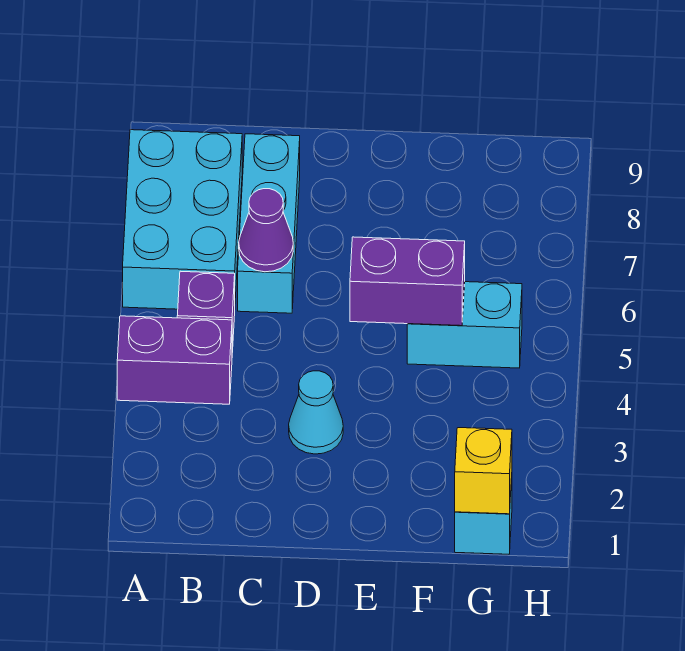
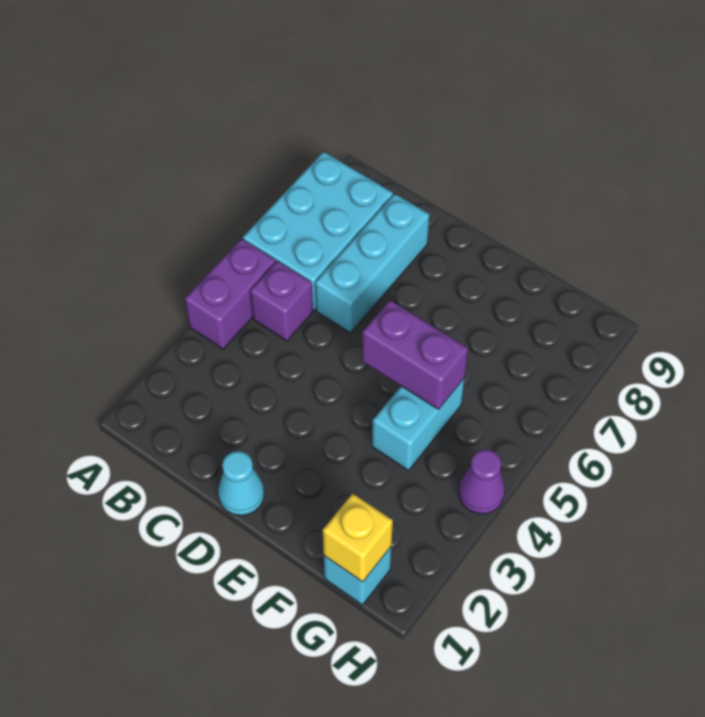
purple brick A4:B4 level 1 -> purple brick A4:A5 level 1
purple cone C6 level 2 -> purple cone H4 level 1
cyan cone D3 level 1 -> cyan cone D1 level 1
cyan brick F5:G5 level 1 -> cyan brick F4:F5 level 1

